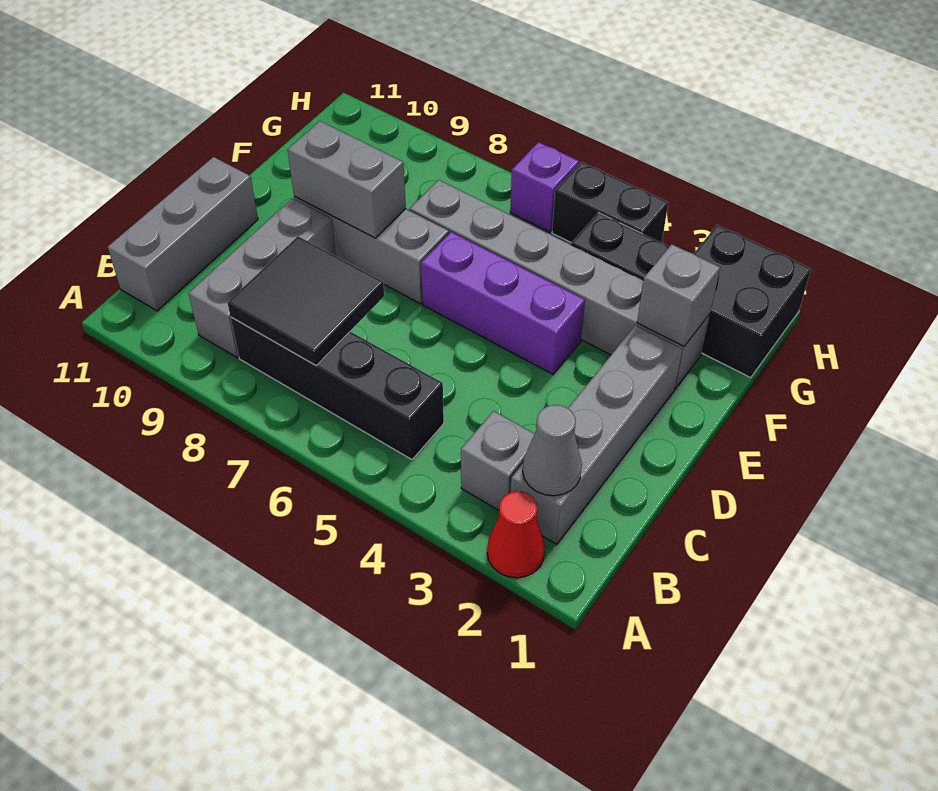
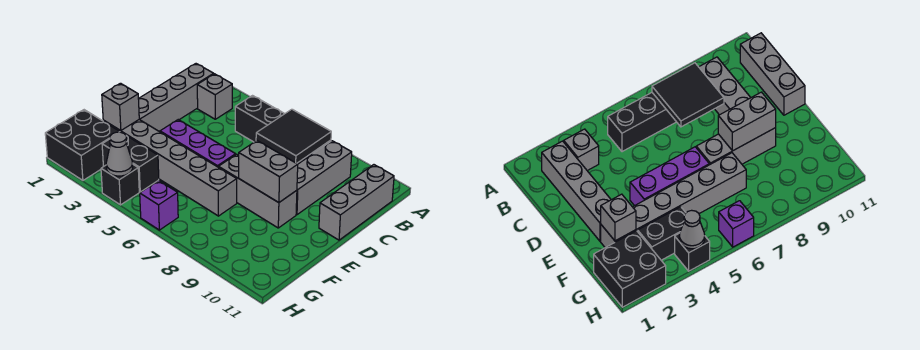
red cone A2 level 1 -> none
grey cone B2 level 2 -> grey cone H4 level 2
black brick H4:H5 level 1 -> black brick H4 level 1

